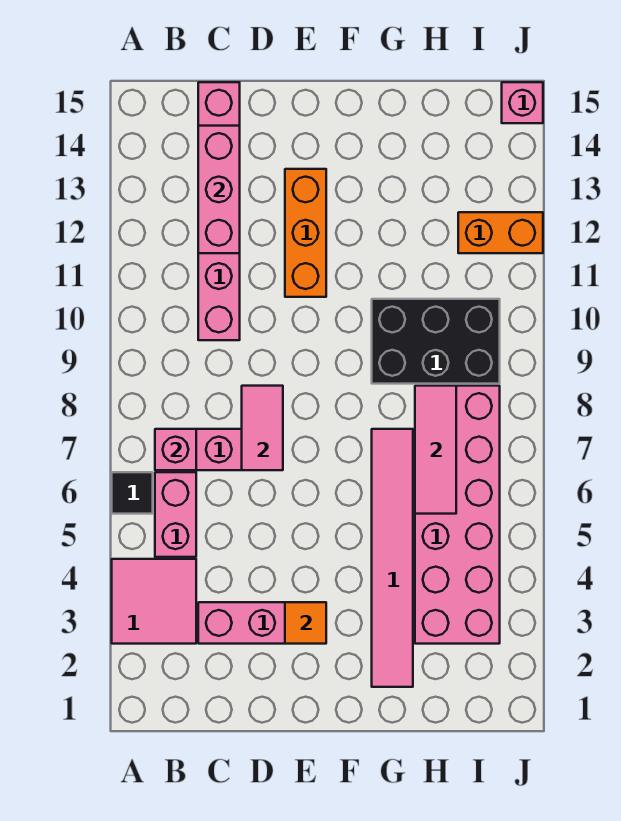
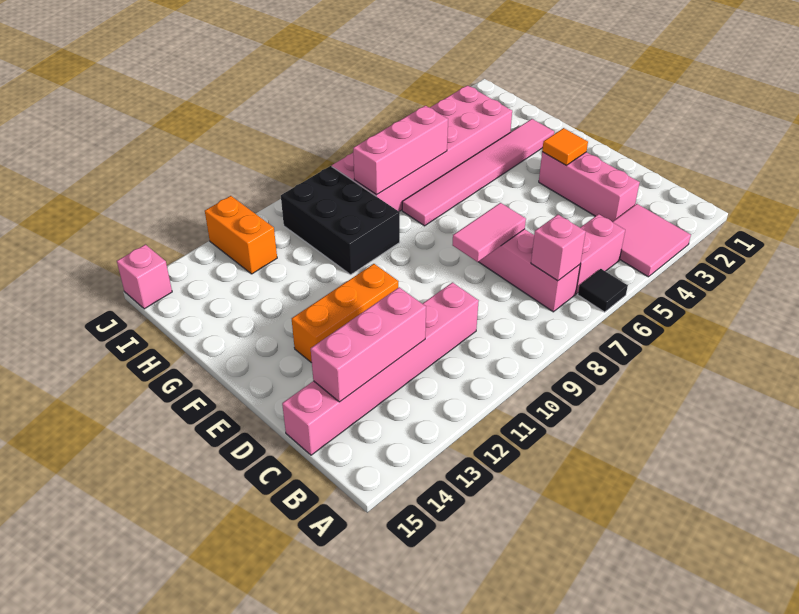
pink tile H6:H8 level 2 -> pink brick H6:H8 level 2

